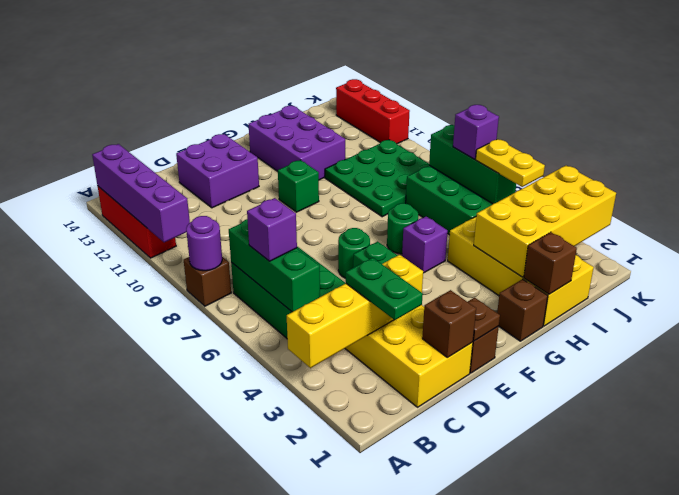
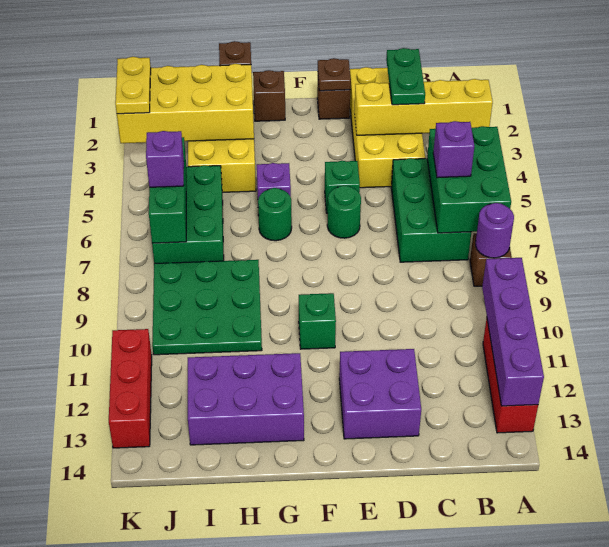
green brick B5:B7 level 2 -> green brick A5:B7 level 2
brown brick D1 level 2 -> none
purple brick G11:H13 level 1 -> purple brick G12:I13 level 1
yellow plate J4:J5 level 3 -> yellow plate K2:K3 level 3

